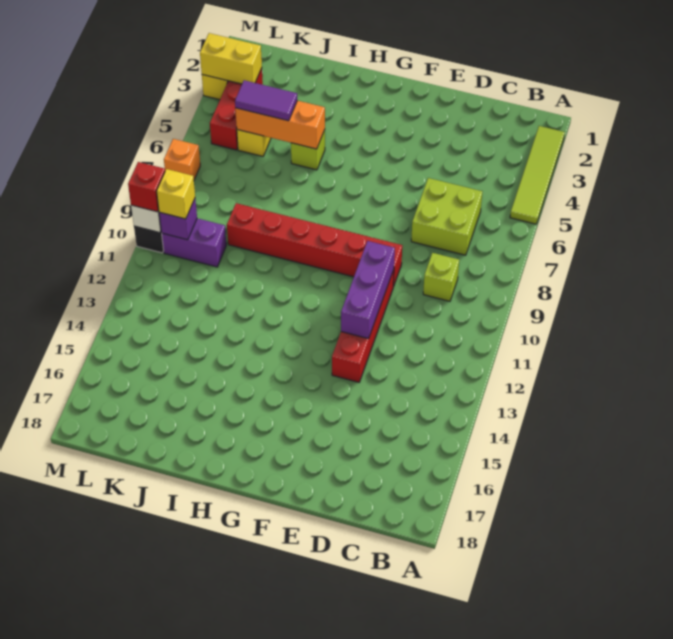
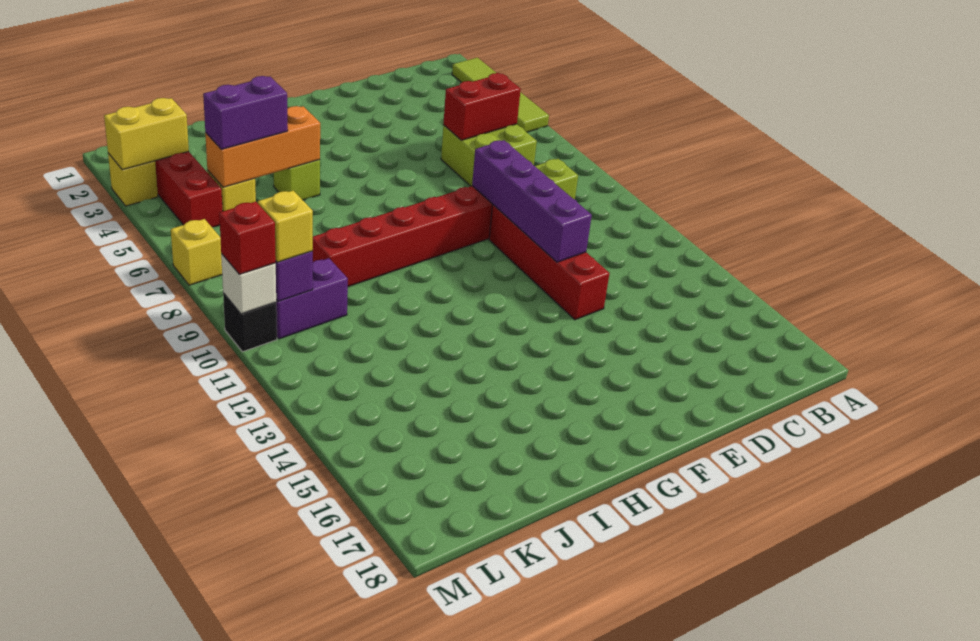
none -> red brick C6:D6 level 2
purple brick E10:E12 level 2 -> purple brick E9:E12 level 2
purple tile J5:K5 level 3 -> purple brick J5:K5 level 3
orange brick M7 level 1 -> yellow brick M7 level 1

